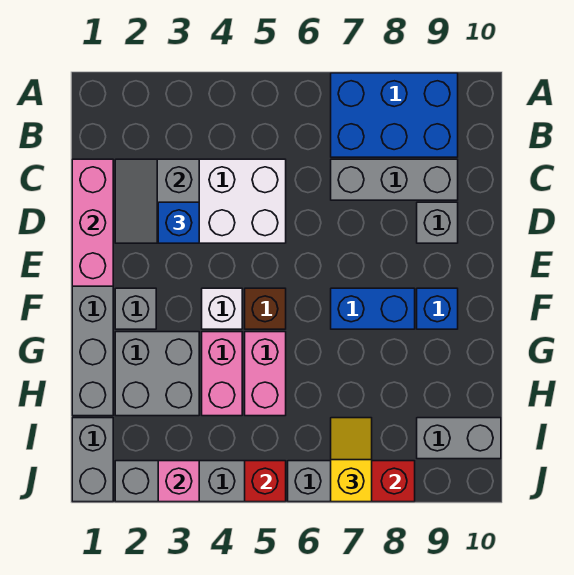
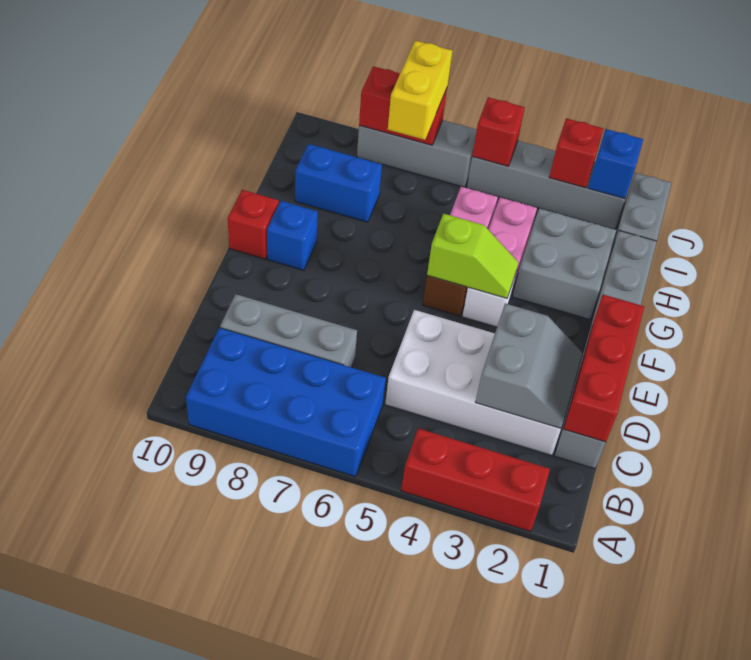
none -> red brick A2:A4 level 1
blue brick A7:B9 level 1 -> blue brick A6:B9 level 1
pink brick C1:E1 level 2 -> red brick C1:E1 level 2
blue brick D3 level 3 -> blue brick J2 level 2
grey brick D9 level 1 -> none
grey brick F2 level 1 -> none
none -> lime slope F4:F5 level 2 top 5
blue brick F7:F8 level 1 -> blue brick H8:H9 level 1
none -> red brick F10 level 1
yellow slope I7:J7 level 3 top J -> yellow brick I7:J7 level 3
grey brick I9:I10 level 1 -> none
pink brick J3 level 2 -> red brick J3 level 2

